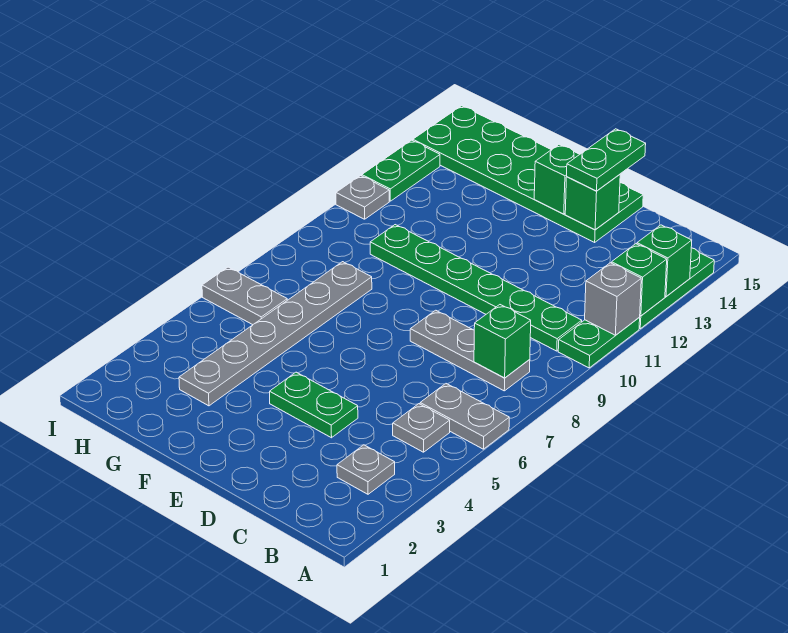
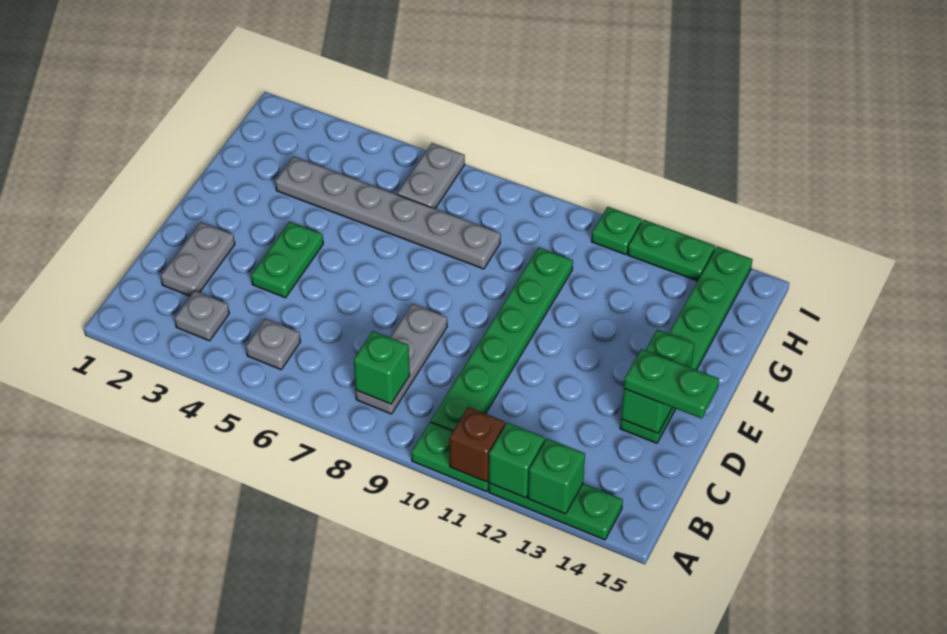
grey plate A6:B6 level 1 -> grey plate C2:D2 level 1
grey brick A11 level 2 -> brown brick A11 level 2
green plate D14:I15 level 1 -> green plate D14:I14 level 1
grey plate I11 level 1 -> green plate I11 level 1

